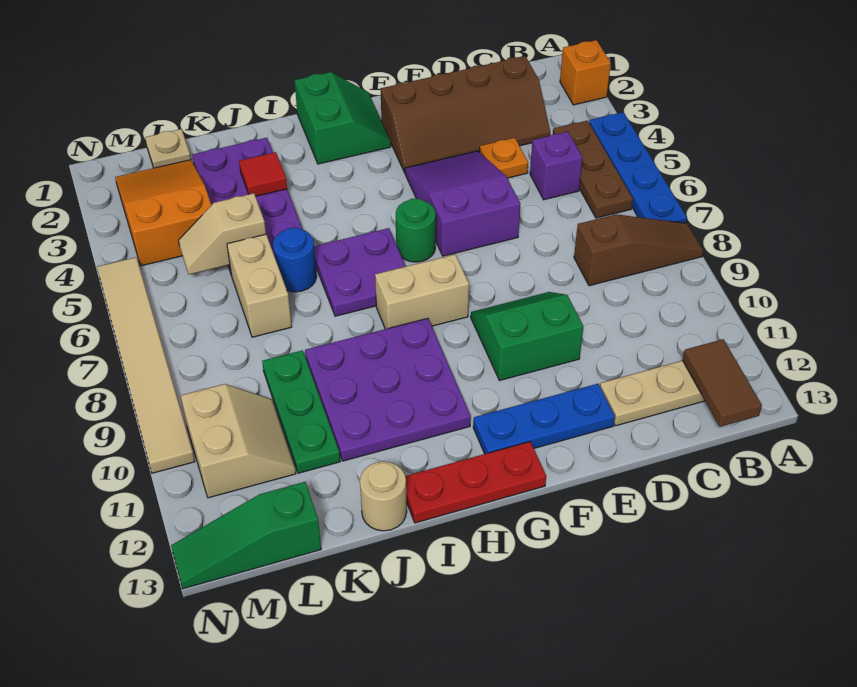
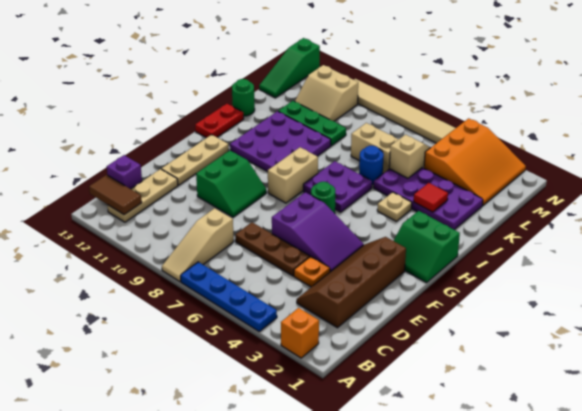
brown slope A8:C8 level 1 top C -> tan slope A8:C8 level 1 top C
brown plate B4:B6 level 1 -> brown plate D5:D7 level 1
purple brick C5 level 1 -> purple brick C13 level 1
blue plate E12:G12 level 1 -> tan plate E12:G12 level 1
red plate G13:I13 level 1 -> red plate H13:I13 level 1
tan round brick J13 level 1 -> green round brick J13 level 1
tan plate L1 level 1 -> tan plate I4 level 1
orange slope L2:M4 level 1 top 4 -> orange slope L2:N4 level 1 top 4
green slope L13:N13 level 1 top L -> green slope L13:N13 level 1 top N

